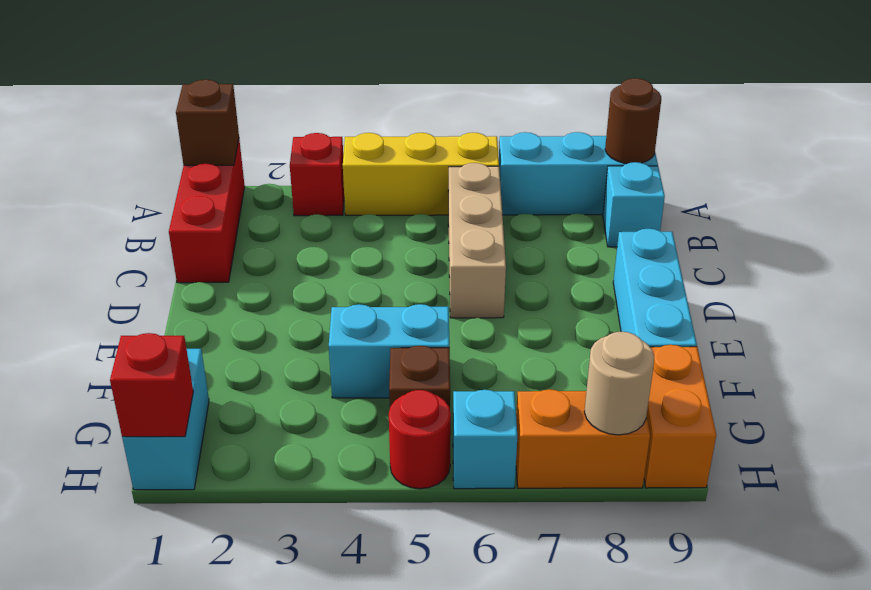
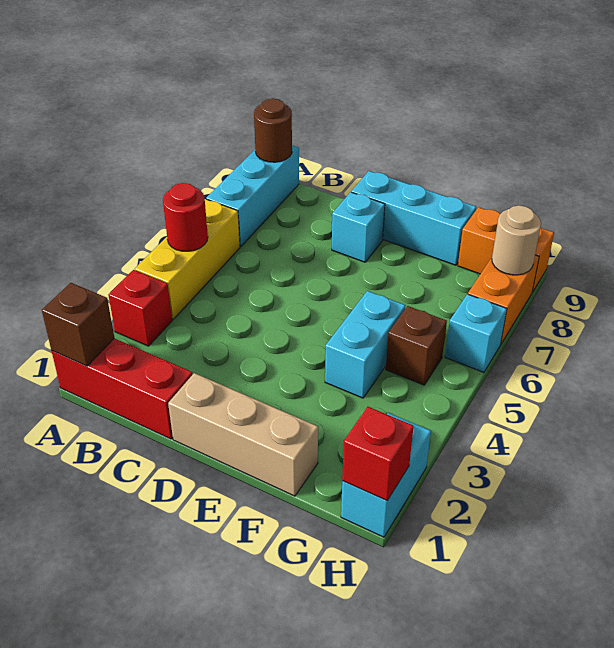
tan brick B6:D6 level 1 -> tan brick D1:F1 level 1
cyan brick B9 level 1 -> cyan brick D8 level 1
cyan brick G1:H1 level 1 -> cyan brick H1:H2 level 1
red round brick H5 level 1 -> red round brick A5 level 2

